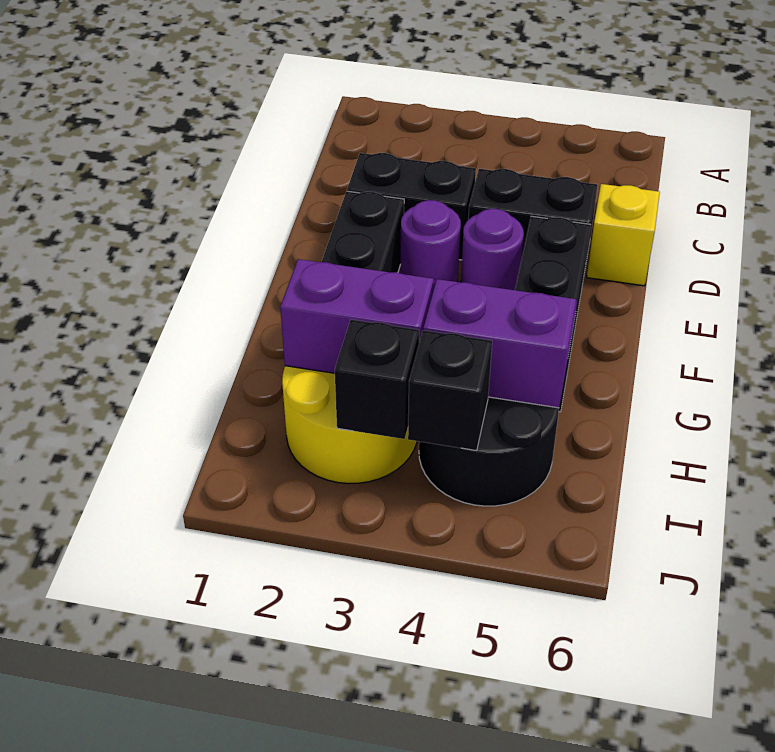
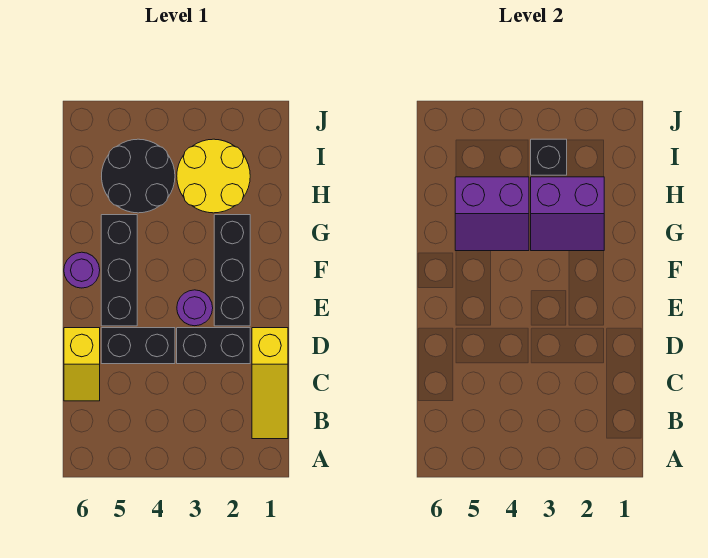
none -> yellow slope B1:D1 level 1 top D
purple round brick E4 level 1 -> purple round brick F6 level 1
black brick I4 level 2 -> none

